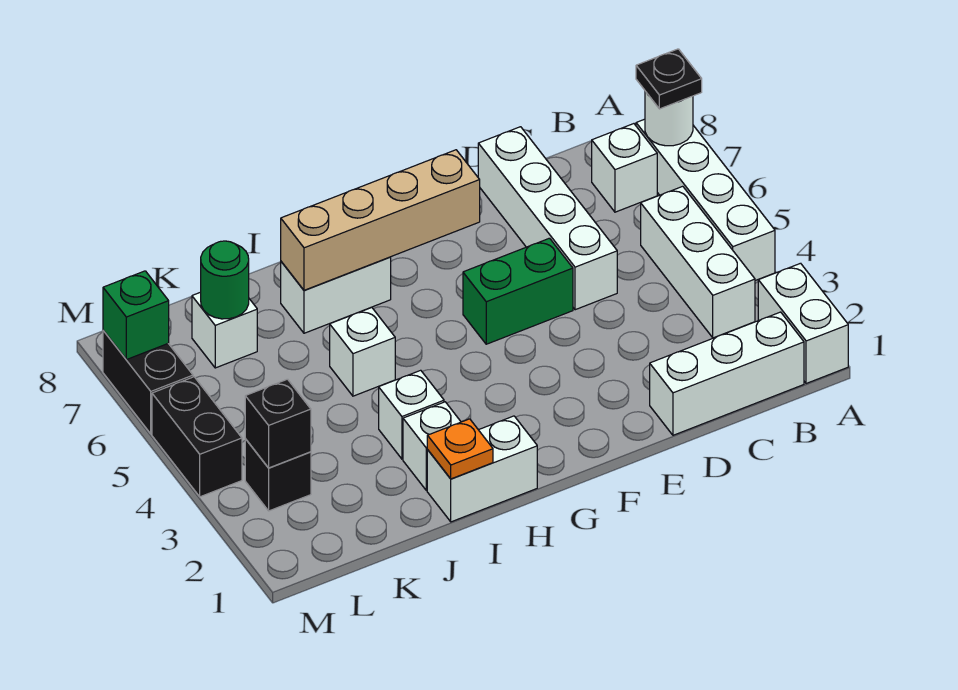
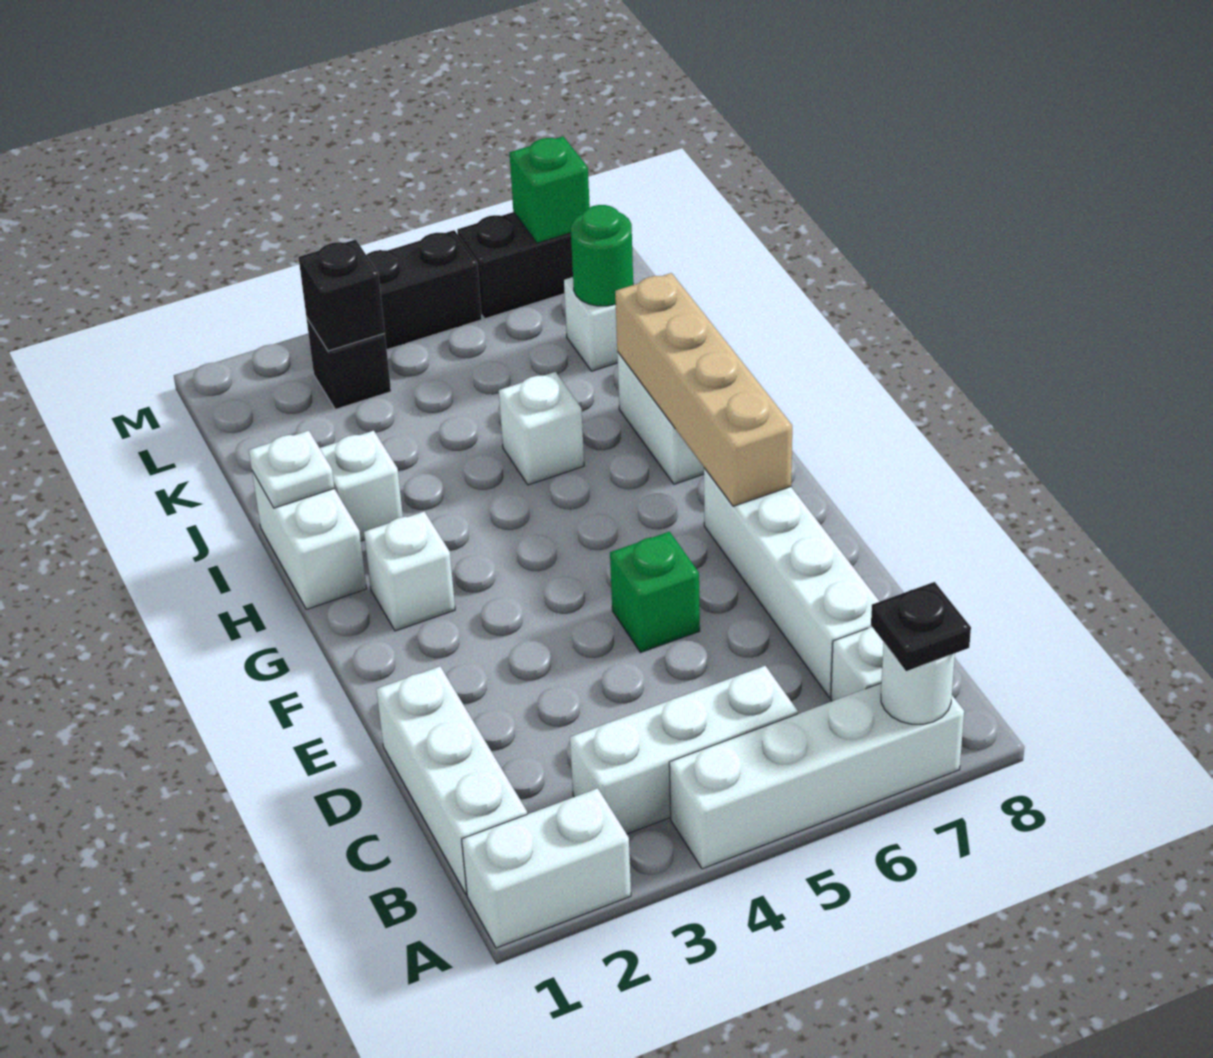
white brick D5:D8 level 1 -> white brick C7:F7 level 1
green brick E5:F5 level 1 -> green brick E5 level 1
orange plate I1 level 2 -> white plate I1 level 2
white brick I3 level 1 -> white brick G2 level 1

